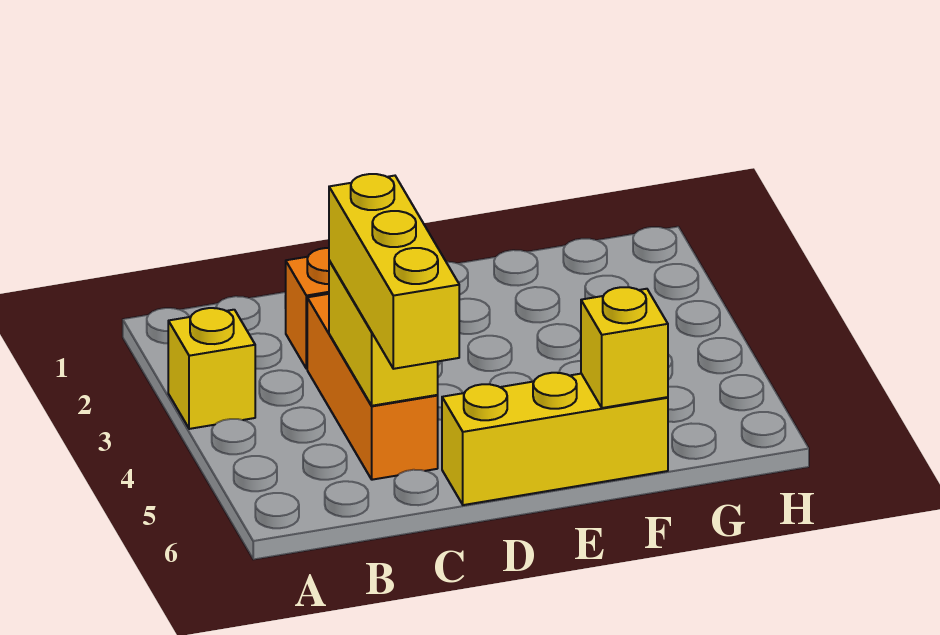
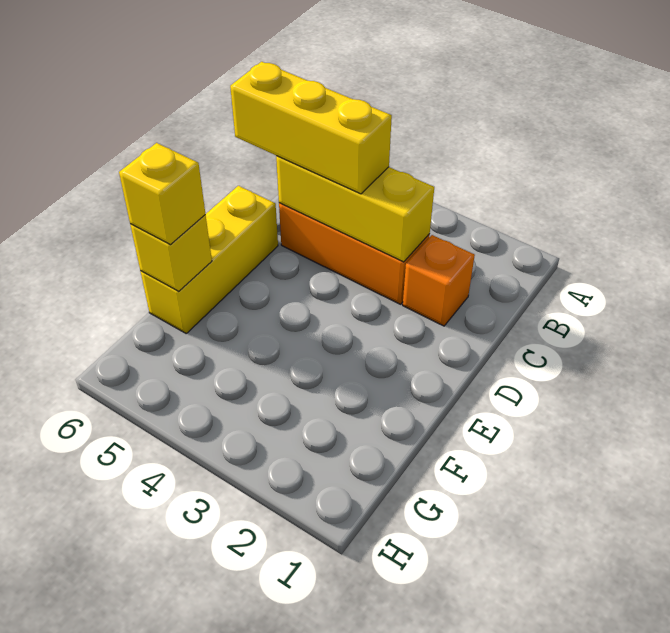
yellow brick A3 level 1 -> yellow brick F6 level 3
yellow brick C4:C5 level 2 -> yellow brick C3:C5 level 2

